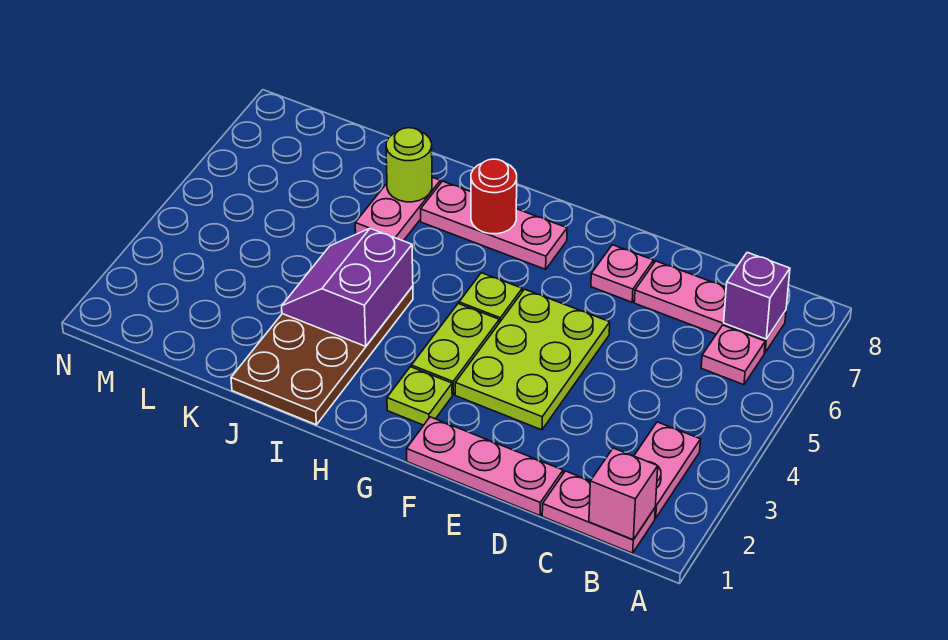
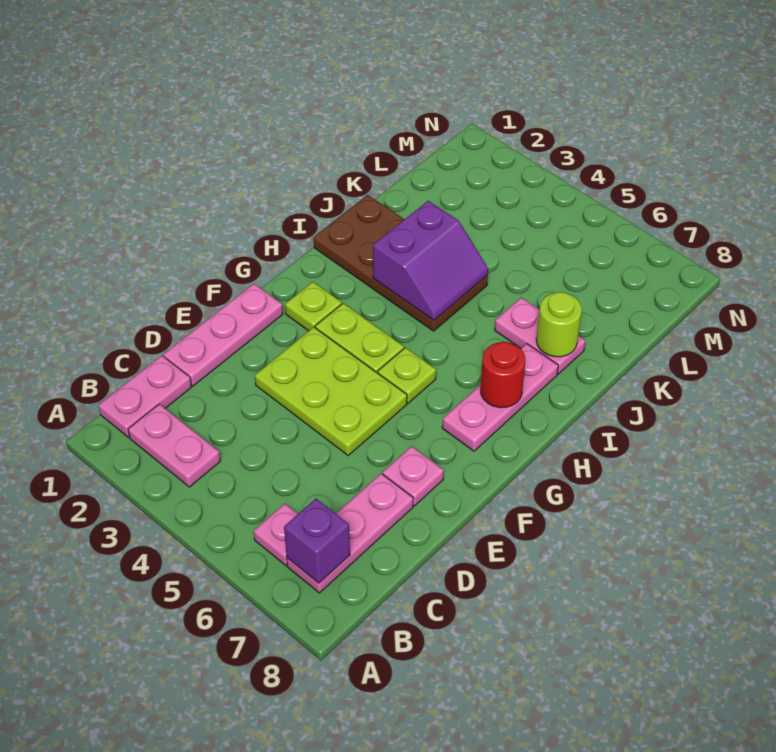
pink brick B1 level 2 -> none
purple slope I3:J4 level 2 top I -> purple slope I3:J4 level 2 top 3

